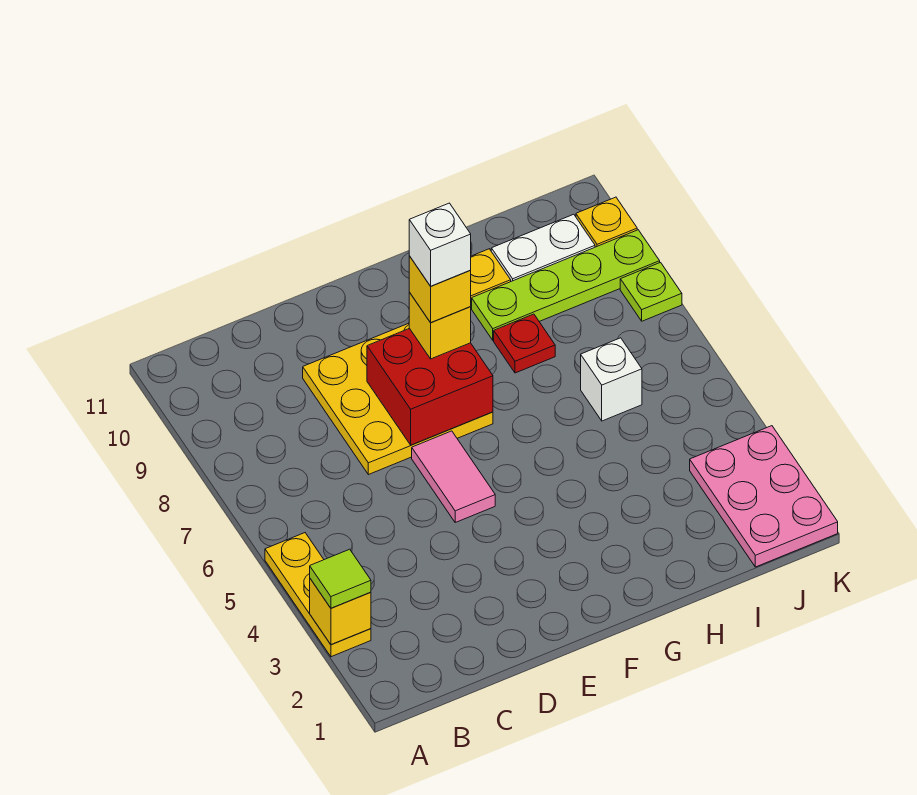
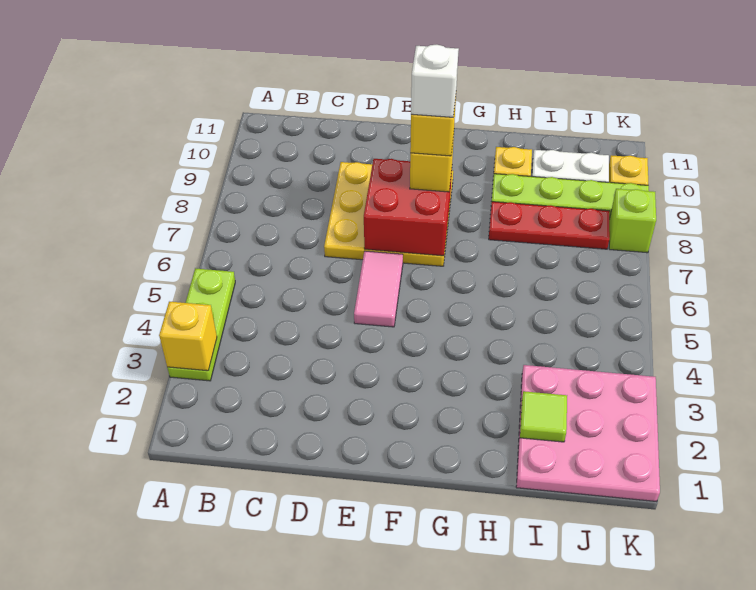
yellow plate A3:A5 level 1 -> lime plate A3:A5 level 1
lime tile A3 level 3 -> lime tile I2 level 2
red plate H8 level 1 -> red plate H8:J8 level 1
white brick I6 level 1 -> none
pink plate J1:K3 level 1 -> pink plate I1:K3 level 1
lime plate K8 level 1 -> lime brick K8 level 1

